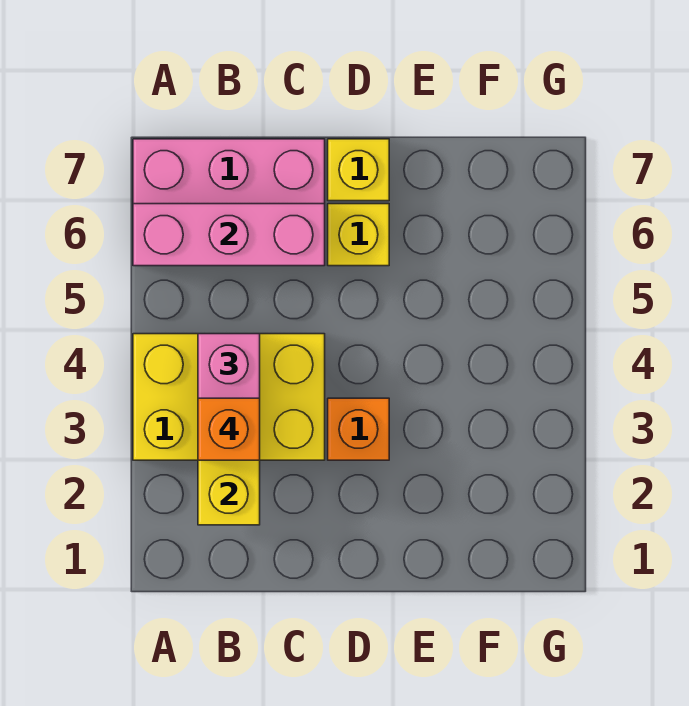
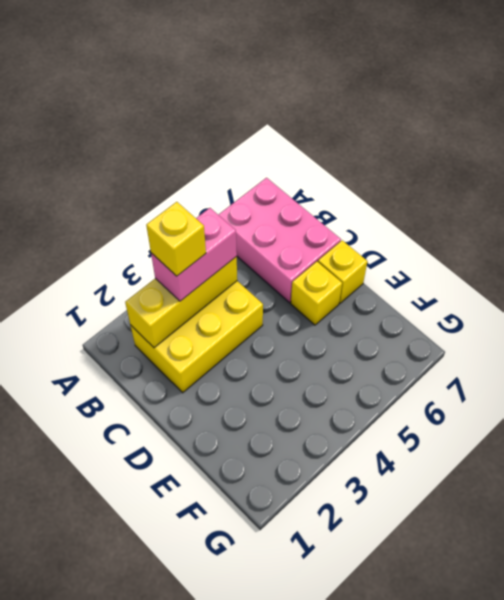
yellow brick A3:C4 level 1 -> yellow brick B2:C4 level 1
pink brick A6:C6 level 2 -> none
orange brick B3 level 4 -> yellow brick B3 level 4
orange brick D3 level 1 -> none

